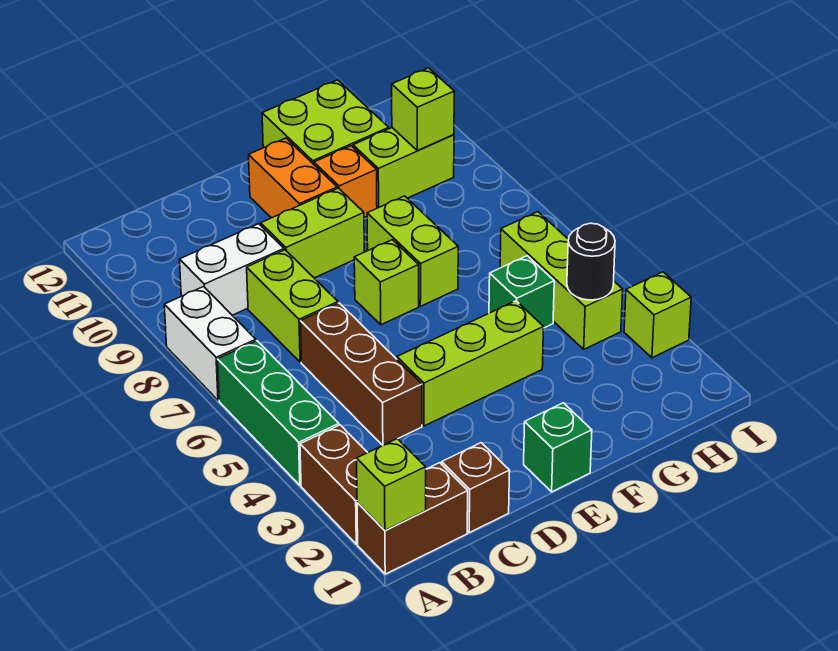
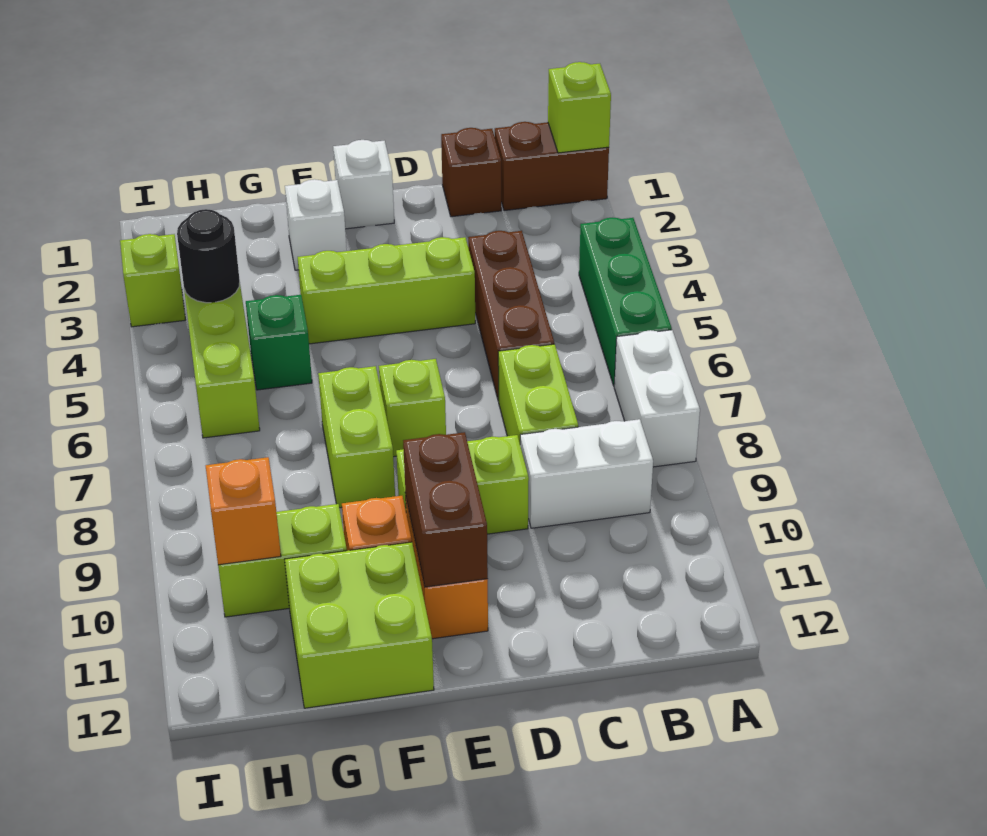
brown brick A2:A3 level 1 -> brown brick E10:E11 level 2
green brick E1 level 1 -> white brick E1 level 1
none -> white brick F2 level 1
lime brick H10 level 2 -> orange brick H10 level 2

